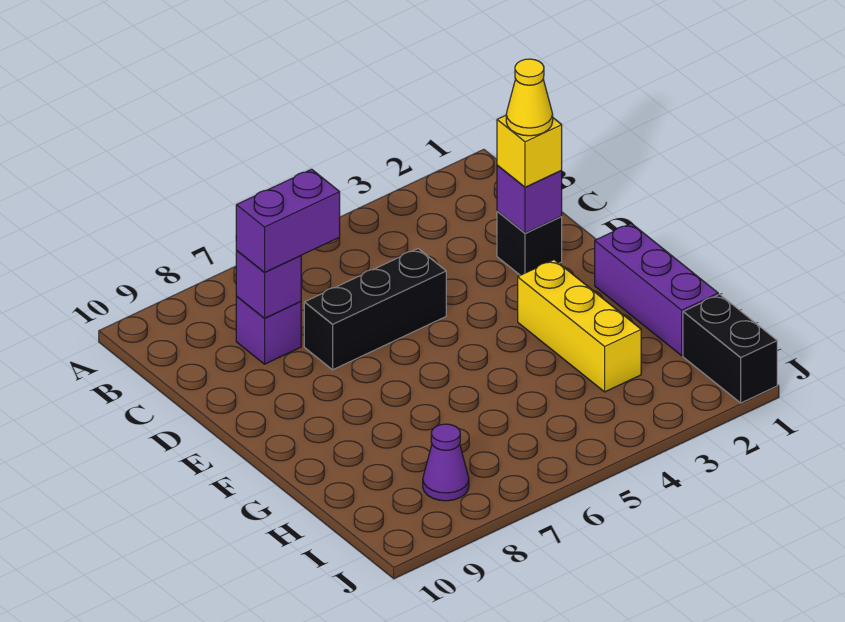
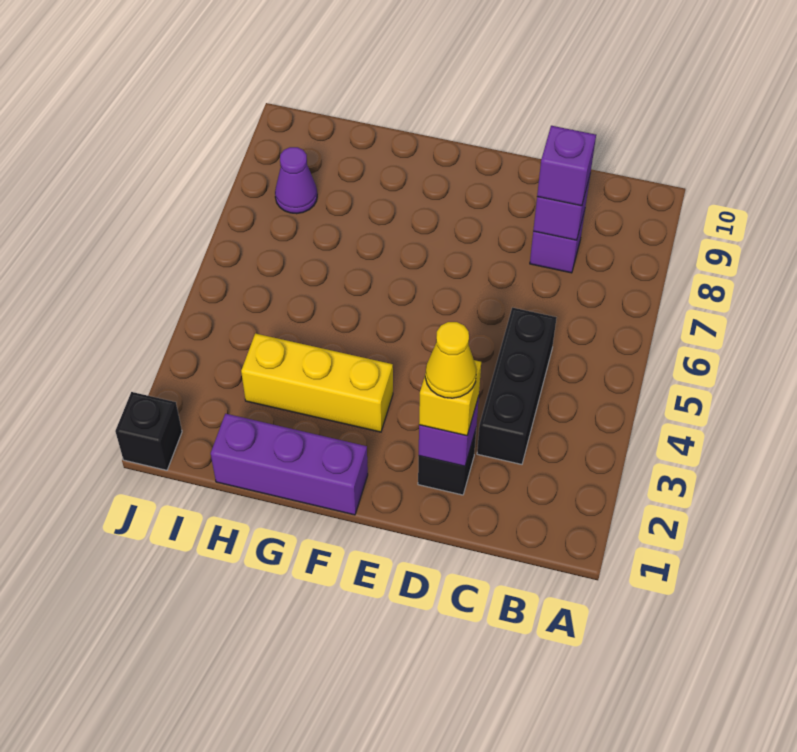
purple brick C7:C8 level 3 -> purple brick C8 level 3
black brick D5:D7 level 1 -> black brick C3:C5 level 1
black brick I1:J1 level 1 -> black brick J1 level 1

